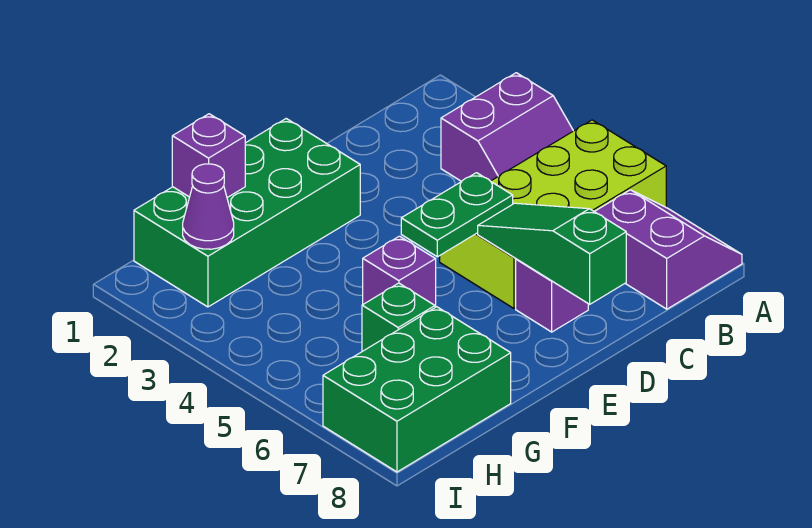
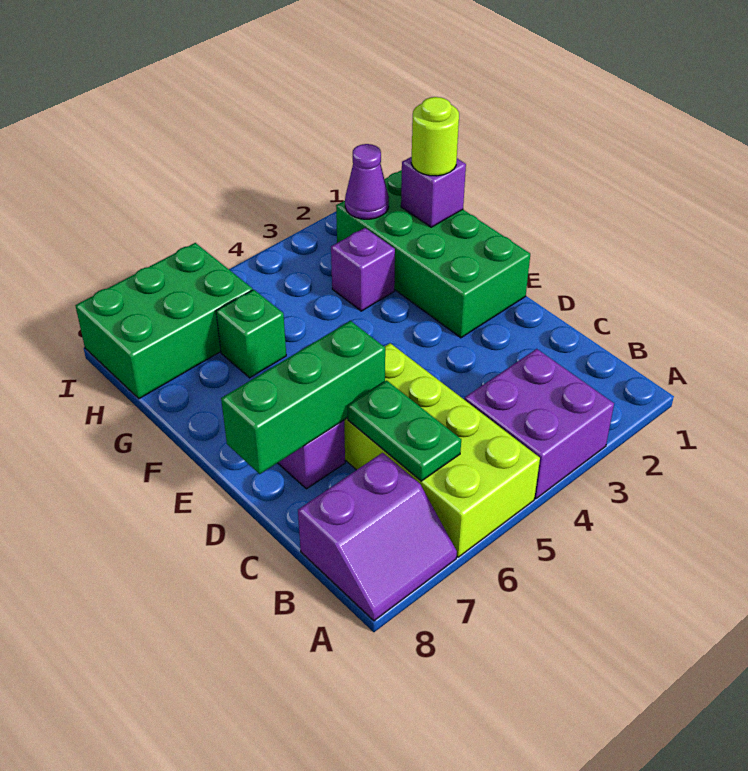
purple slope A3:B4 level 1 top 3 -> purple brick A3:B4 level 1
green plate D5:E5 level 2 -> green plate B6:C6 level 2
green slope D6:D8 level 2 top 8 -> green brick D6:D8 level 2
purple brick F5 level 1 -> purple brick G3 level 1
none -> lime round brick G1 level 3
green brick G7:I8 level 1 -> green brick H6:I8 level 1

